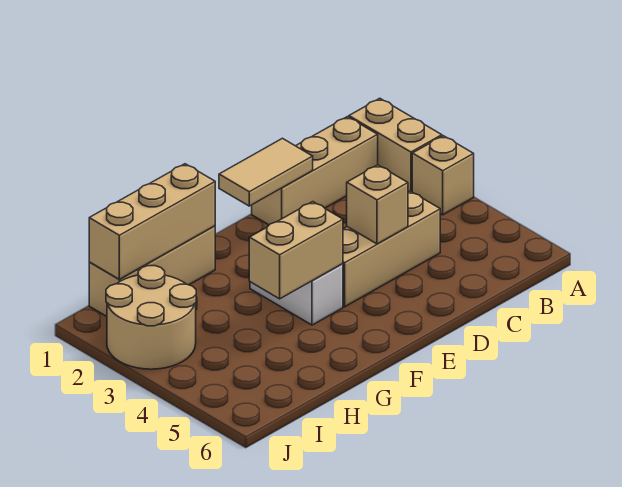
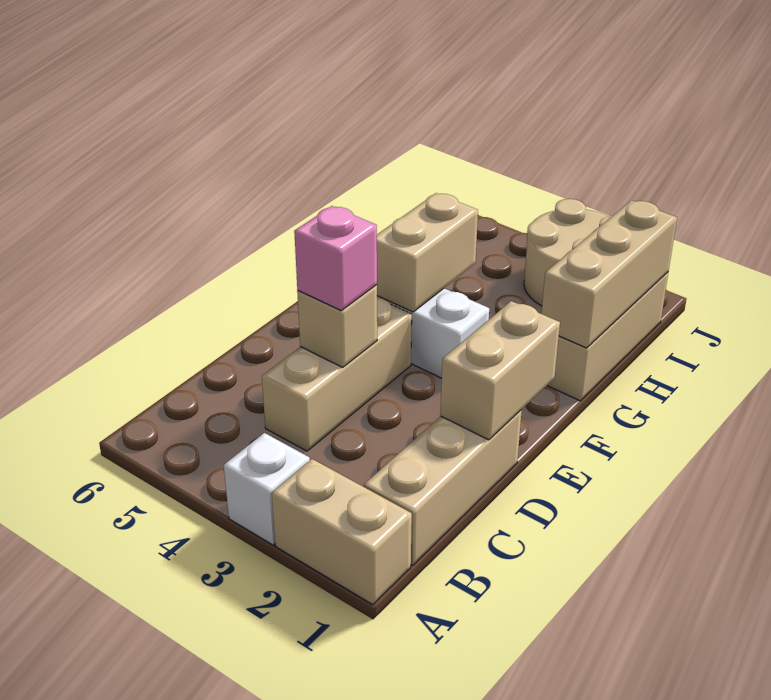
tan brick A3 level 1 -> white brick A3 level 1
tan tile D1:E1 level 2 -> tan brick D1:E1 level 2
none -> pink brick D4 level 3

